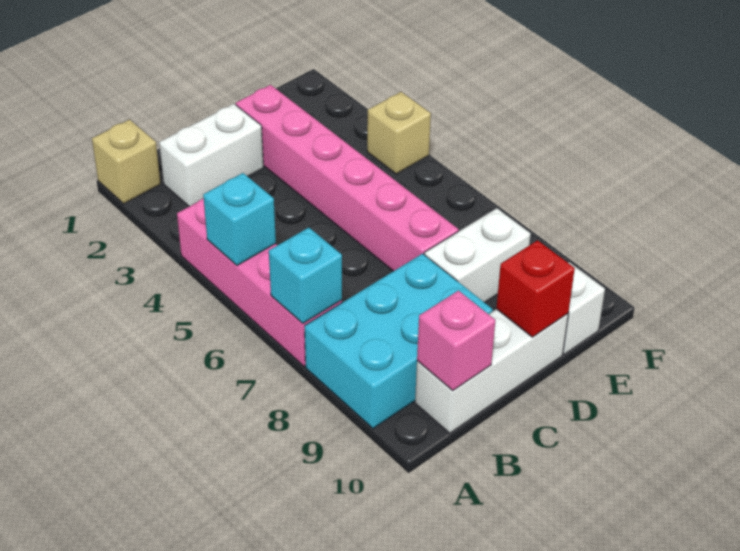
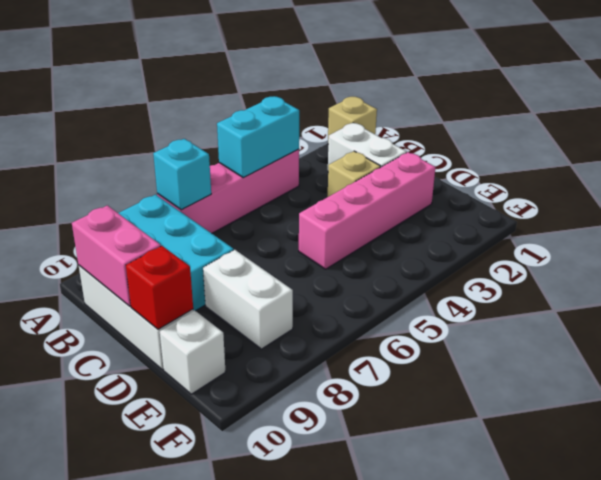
cyan brick A5 level 2 -> cyan brick A4:A5 level 2
pink brick B10 level 2 -> pink brick B10:C10 level 2
pink brick D2:D7 level 1 -> pink brick D2:D5 level 1
tan brick F4 level 1 -> tan brick C3 level 1

